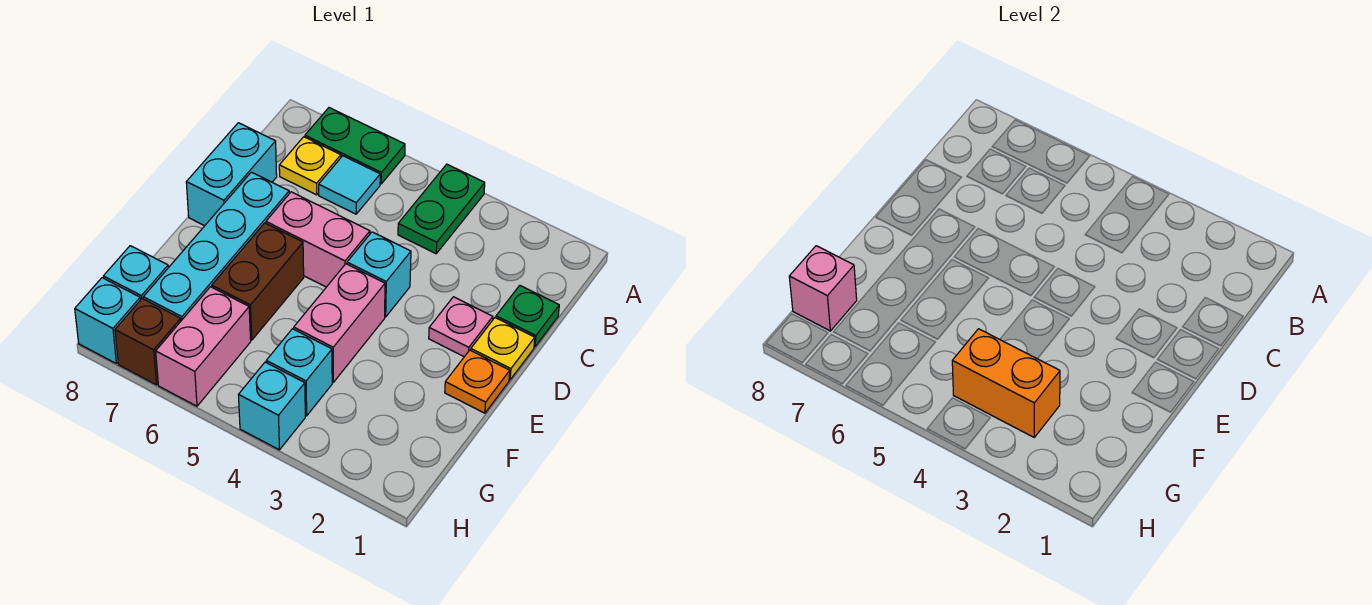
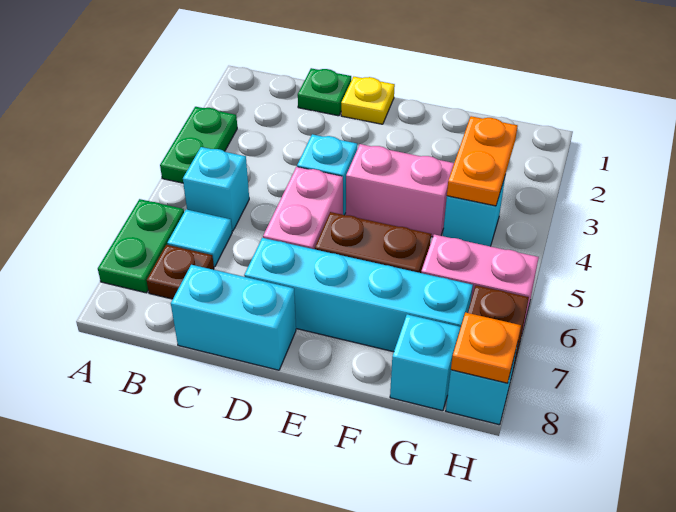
green plate A4:B4 level 1 -> green plate A3:A4 level 1
yellow plate B7 level 1 -> brown plate B7 level 1
pink plate D2 level 1 -> none
orange plate E1 level 1 -> orange plate H8 level 2
orange brick G3:G4 level 2 -> orange plate G3:G4 level 2
pink brick G8 level 2 -> none
cyan brick H4 level 1 -> cyan brick B5 level 1

